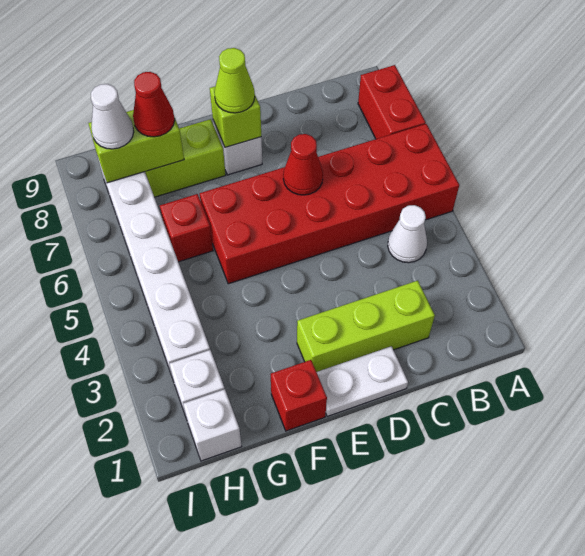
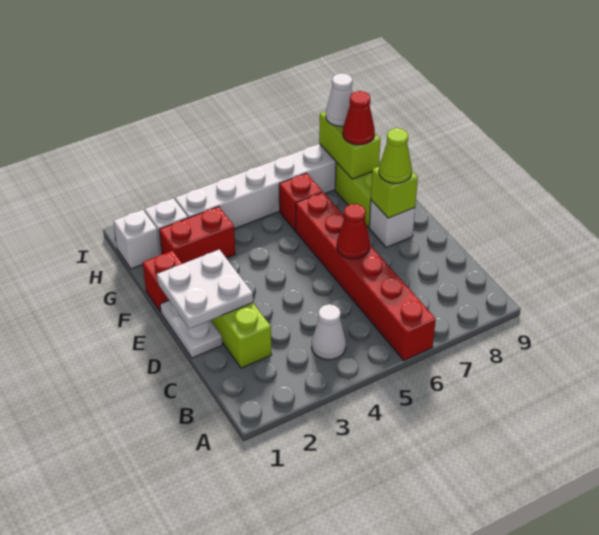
red brick A5:F6 level 1 -> red brick A6:F6 level 1
red brick A7:A8 level 1 -> red brick G2:G3 level 1
none -> white plate D1:E2 level 2

